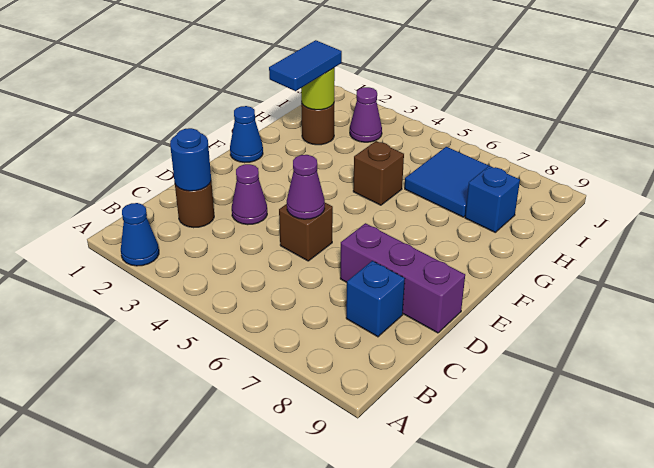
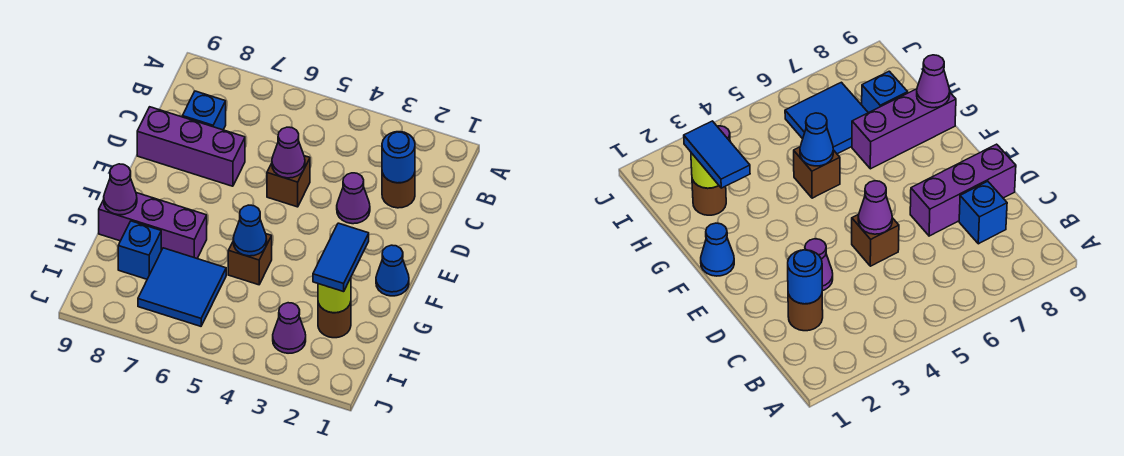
blue cone A2 level 1 -> blue cone G5 level 2
none -> purple brick G7:G9 level 1
none -> purple cone G9 level 2

